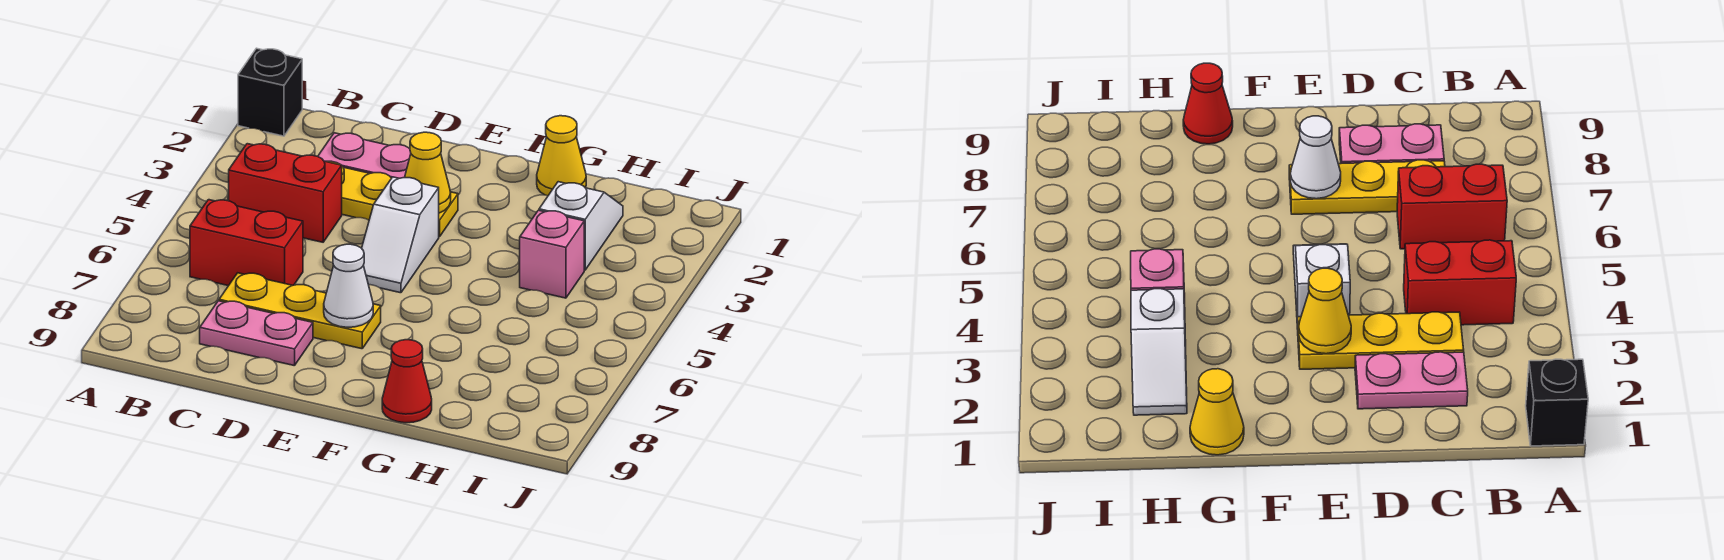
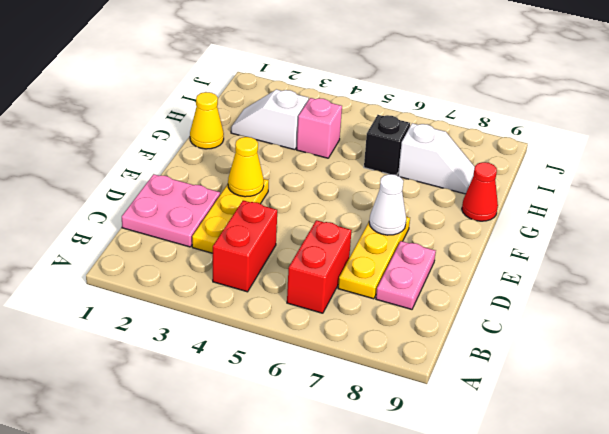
black brick A1 level 1 -> black brick H6 level 1
pink plate C2:D2 level 1 -> pink plate C1:D2 level 1
white slope E4:E5 level 1 top 4 -> white slope H7:H8 level 1 top 7

